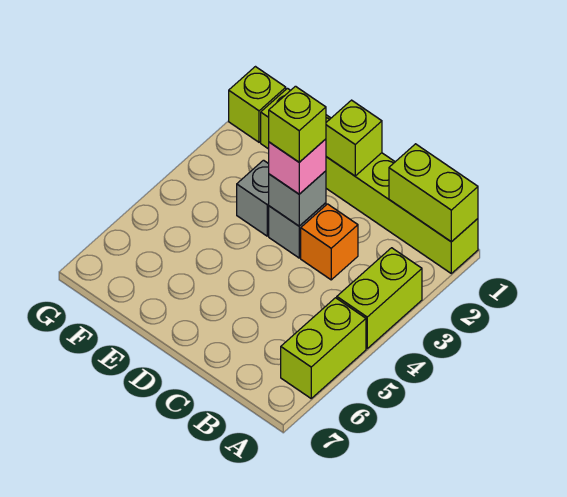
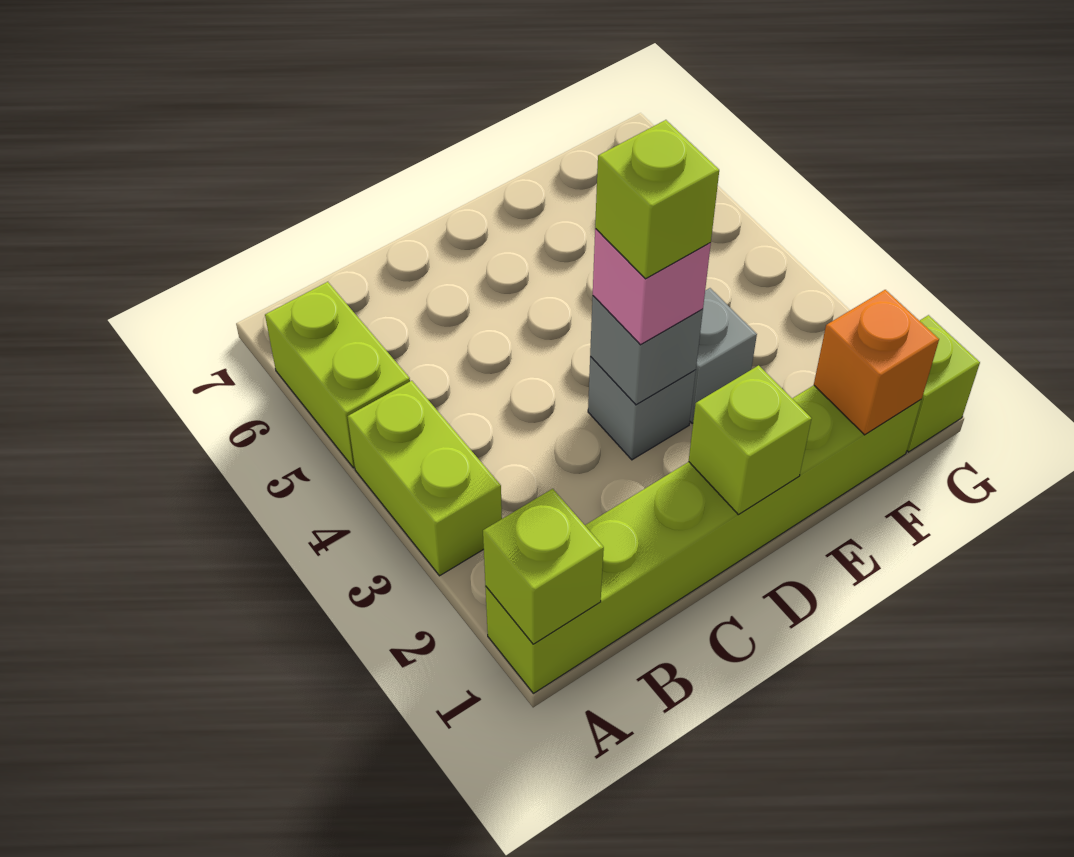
lime brick A1:B1 level 2 -> lime brick A1 level 2
orange brick C3 level 1 -> orange brick F1 level 2

